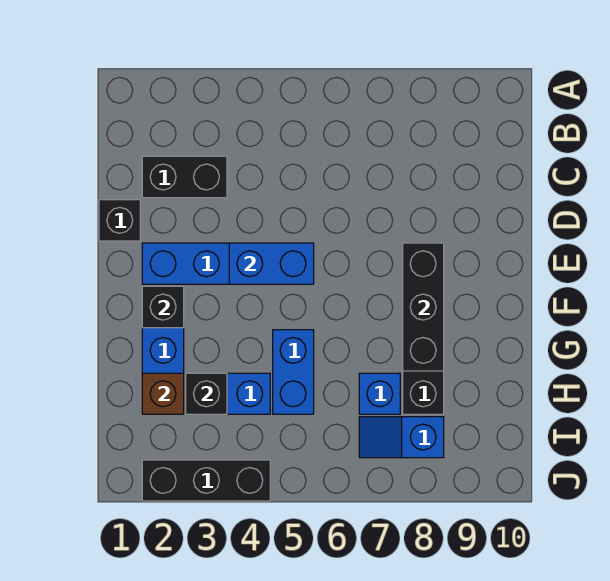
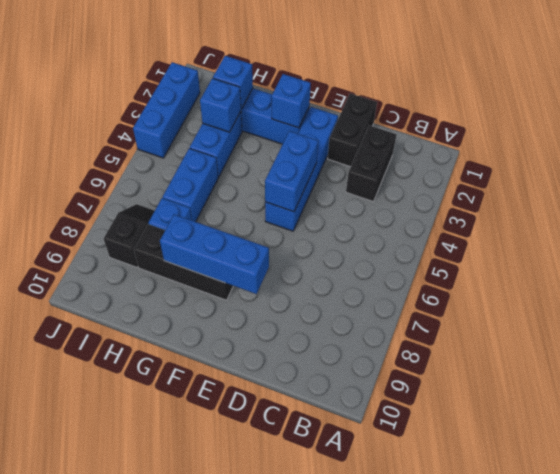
black brick D1 level 1 -> black brick D1:D2 level 1
black brick E8:G8 level 2 -> blue brick E8:G8 level 2
black brick F2 level 2 -> blue brick F2 level 2
blue brick G5:H5 level 1 -> blue brick H5:H6 level 1
brown brick H2 level 2 -> blue brick H2 level 2
black brick H3 level 2 -> blue brick H3 level 2
blue slope I7:I8 level 1 top 8 -> black slope I7:I8 level 1 top 8
black brick J2:J4 level 1 -> blue brick J2:J4 level 1

